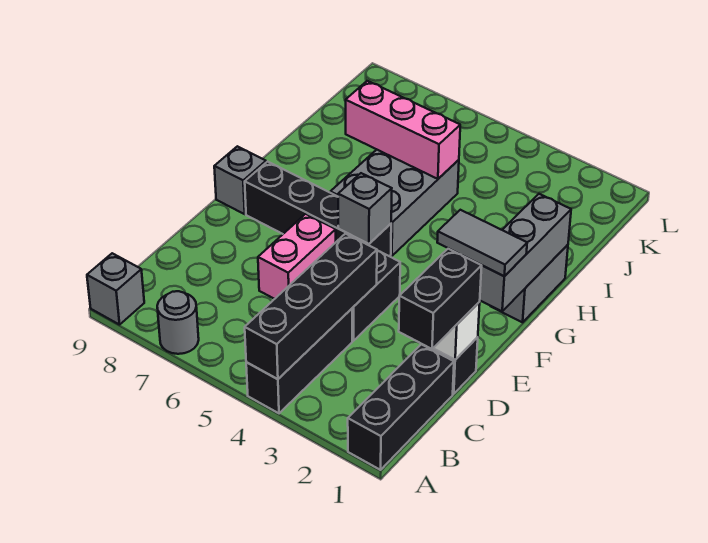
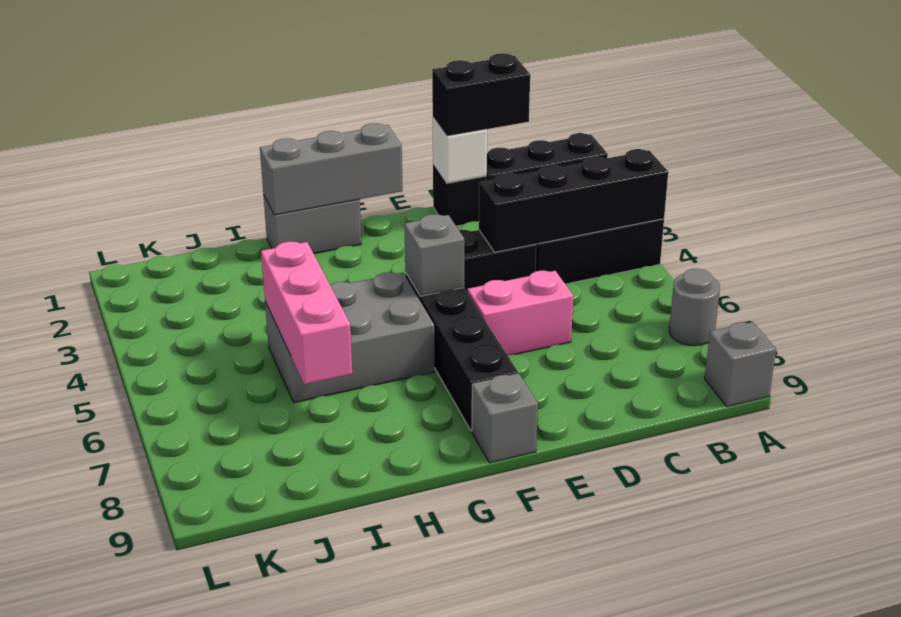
grey tile F1:F2 level 3 -> none

